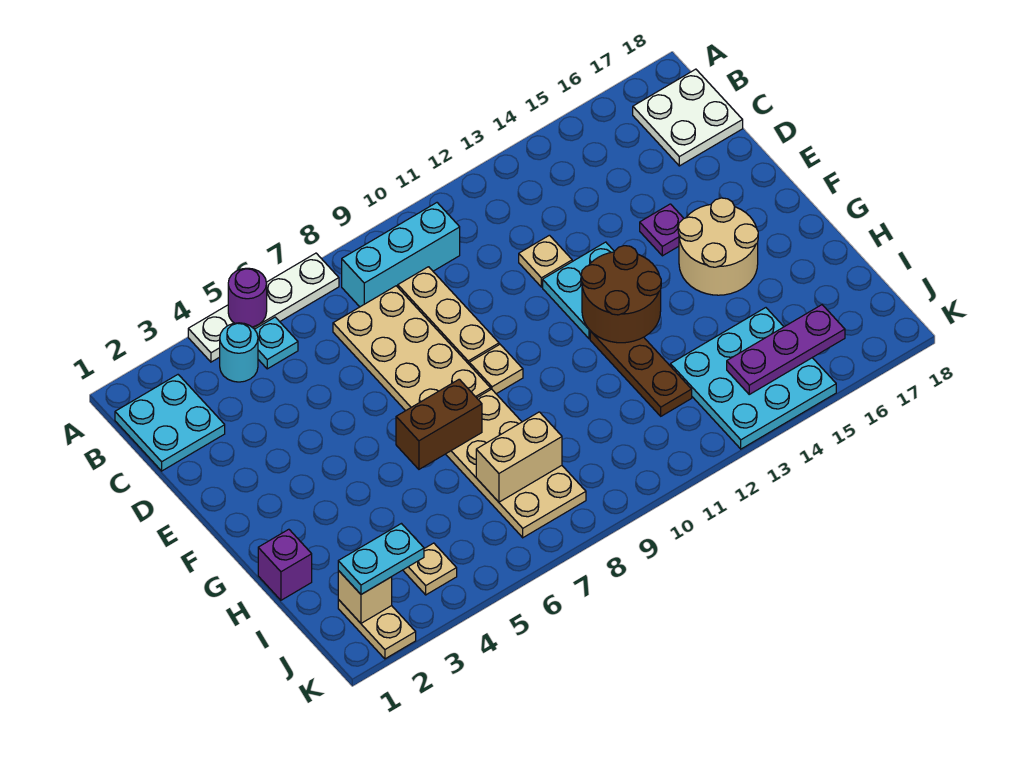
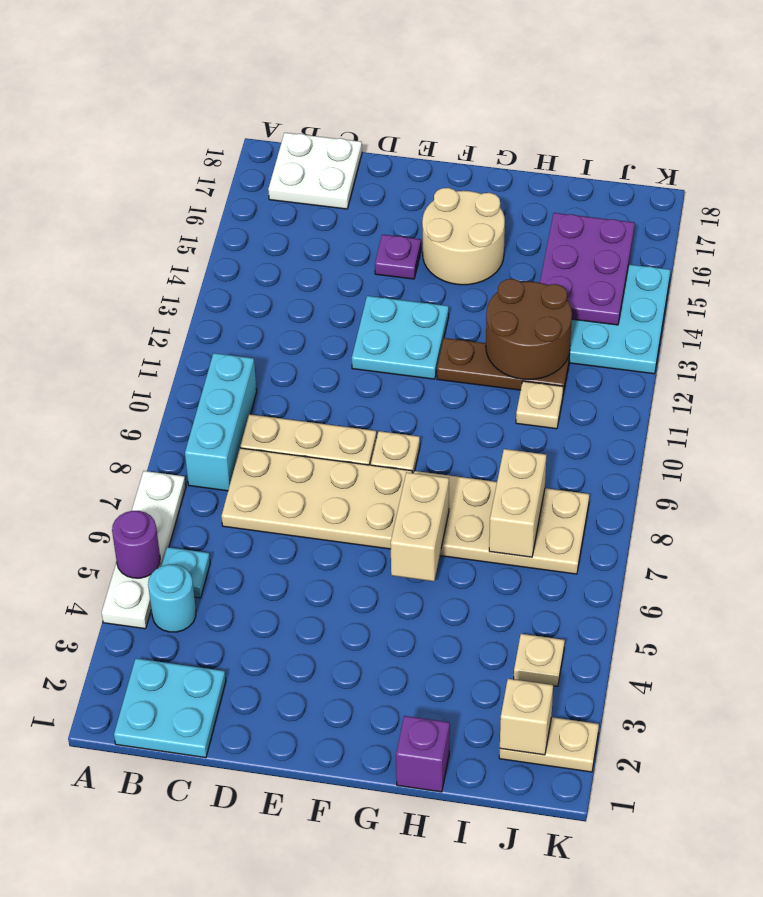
tan plate D12 level 1 -> tan plate I11 level 1
brown round brick F12:G13 level 2 -> brown round brick H12:I13 level 2
brown brick G6:G7 level 2 -> tan brick G6:G7 level 2
cyan plate J2:J3 level 3 -> none
purple plate J14:J16 level 2 -> purple plate I14:J16 level 2

